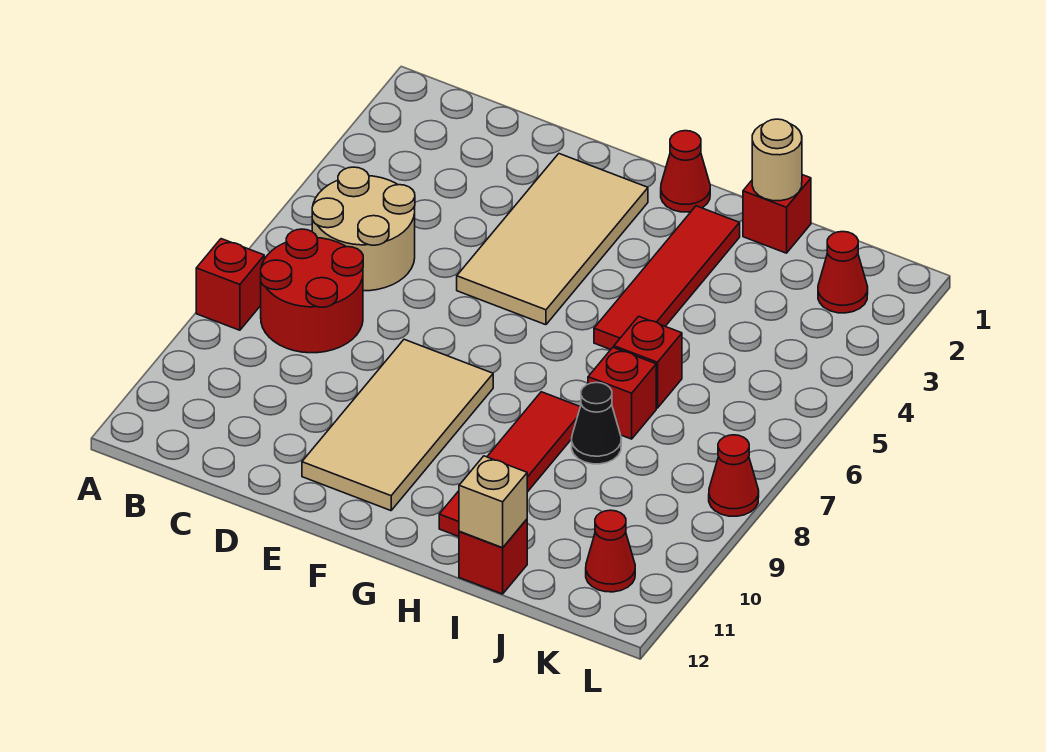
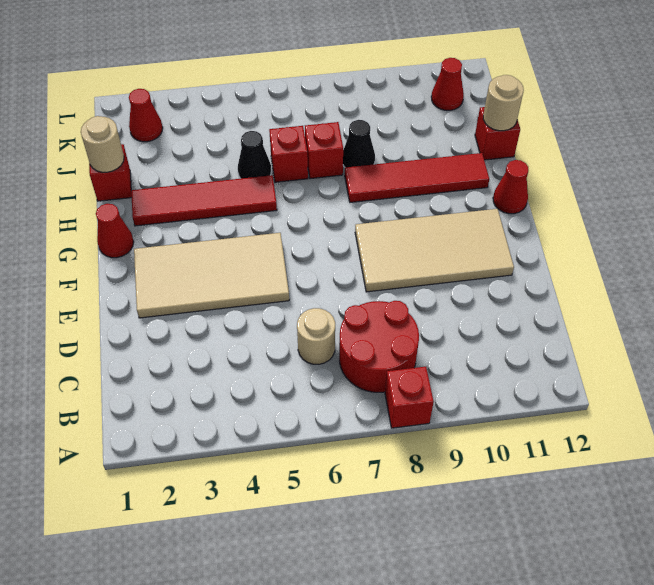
tan round brick B5:C6 level 1 -> tan round brick C6 level 1
none -> black cone I5 level 1
tan brick I12 level 2 -> tan round brick I12 level 2
red cone L8 level 1 -> red cone G12 level 1

